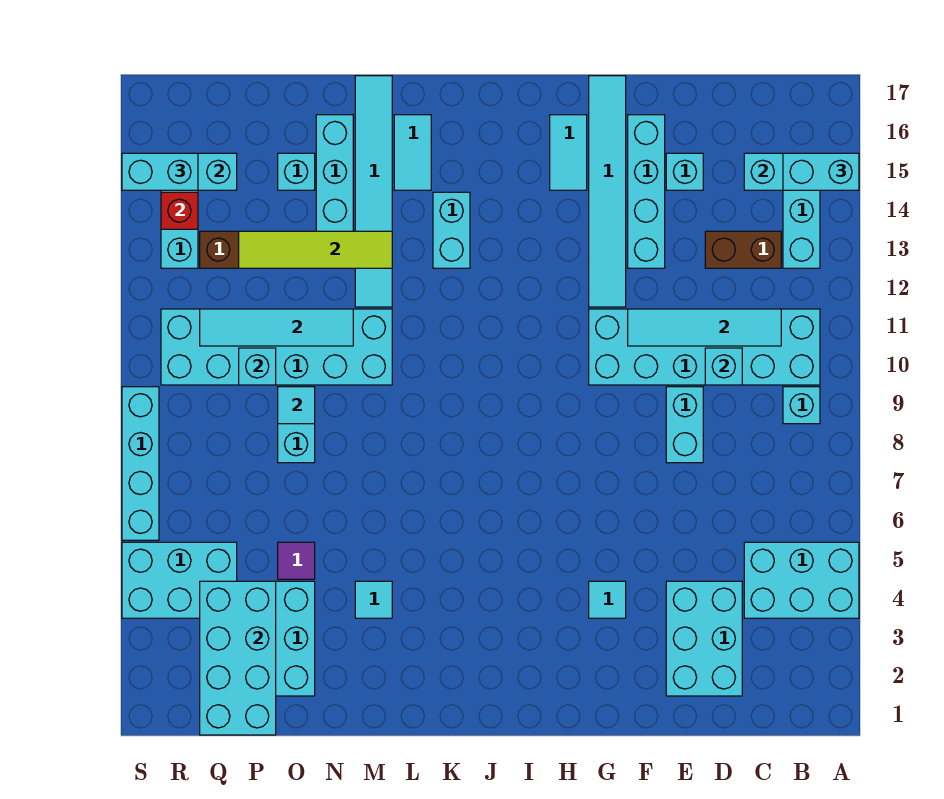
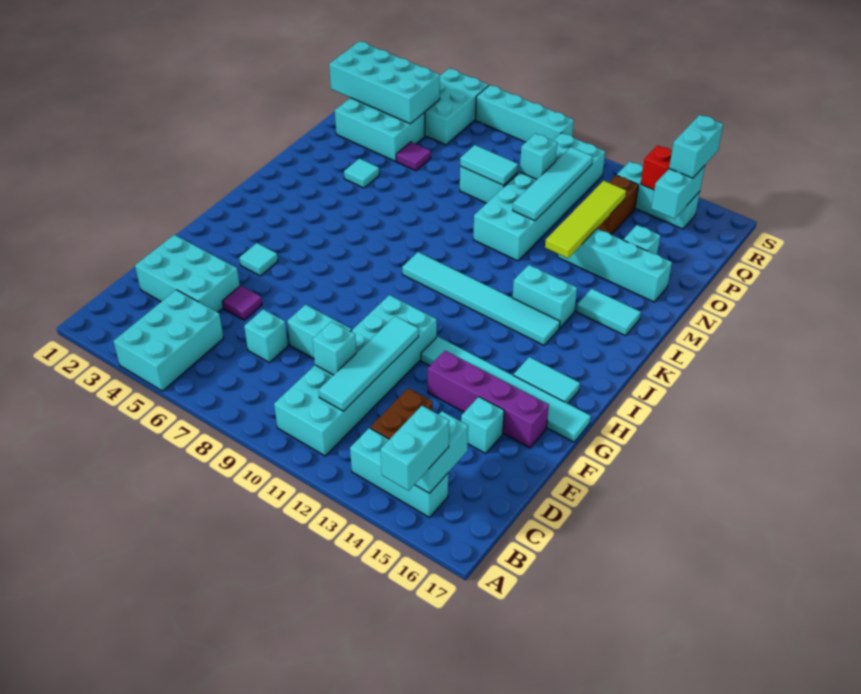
cyan brick B9 level 1 -> cyan brick D7 level 1
none -> purple tile E5 level 1
cyan brick F13:F16 level 1 -> purple brick F13:F16 level 1
cyan tile M12:M17 level 1 -> cyan tile J9:J14 level 1
cyan tile O9 level 2 -> cyan tile O8:O9 level 2

